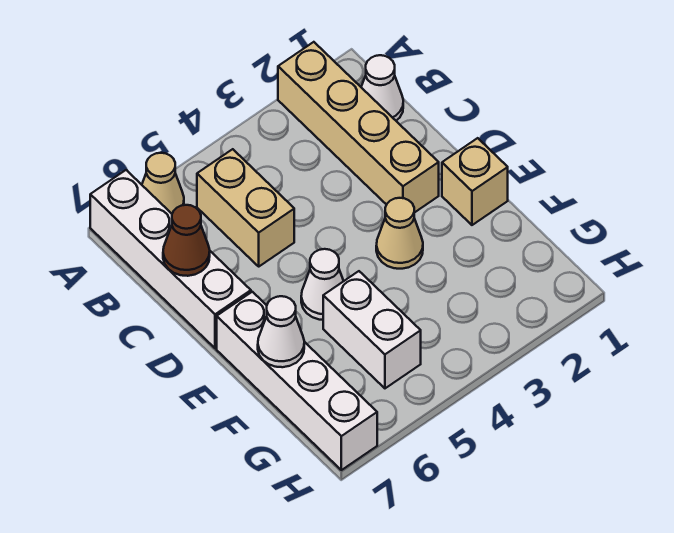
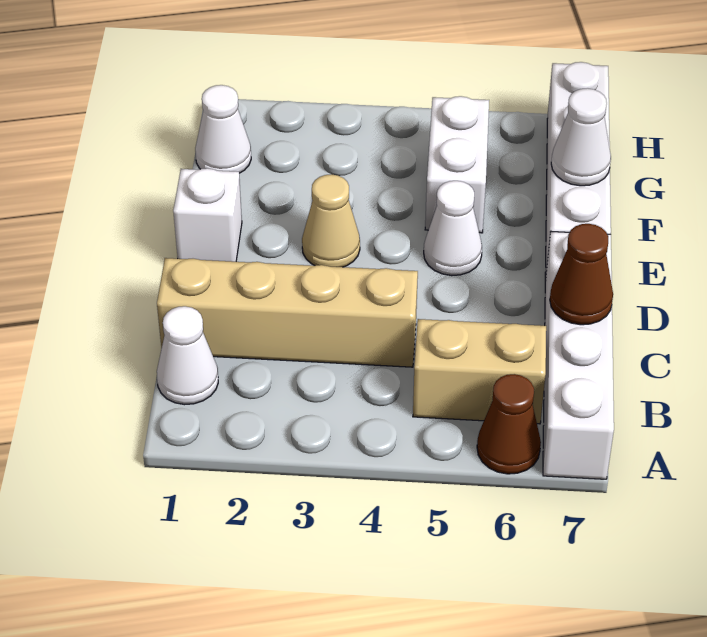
tan brick A2:D2 level 1 -> tan brick C1:C4 level 1
tan cone A6 level 1 -> brown cone A6 level 1
tan brick B5:C5 level 1 -> tan brick B5:B6 level 1
tan brick E1 level 1 -> white brick E1 level 1
none -> white cone G1 level 1

